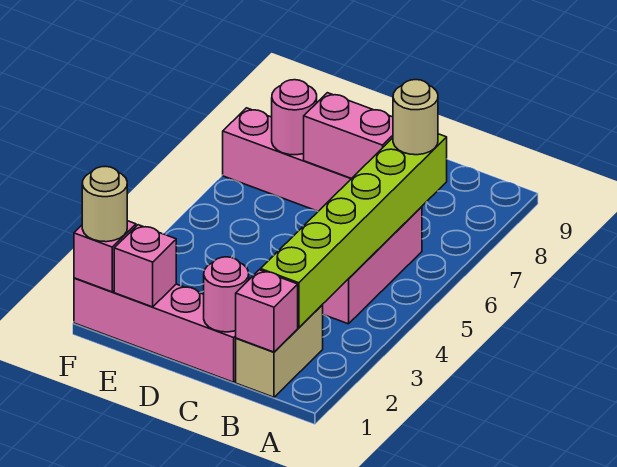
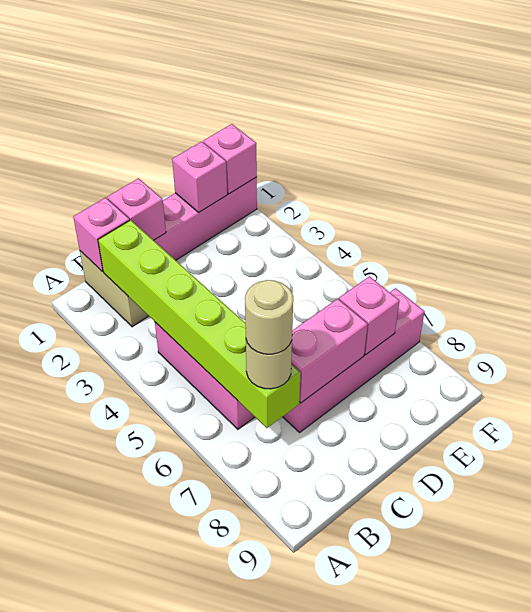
pink round brick C1 level 2 -> pink brick C1 level 2
pink round brick E7 level 2 -> pink brick E7 level 2
tan round brick F1 level 3 -> tan round brick B7 level 4

